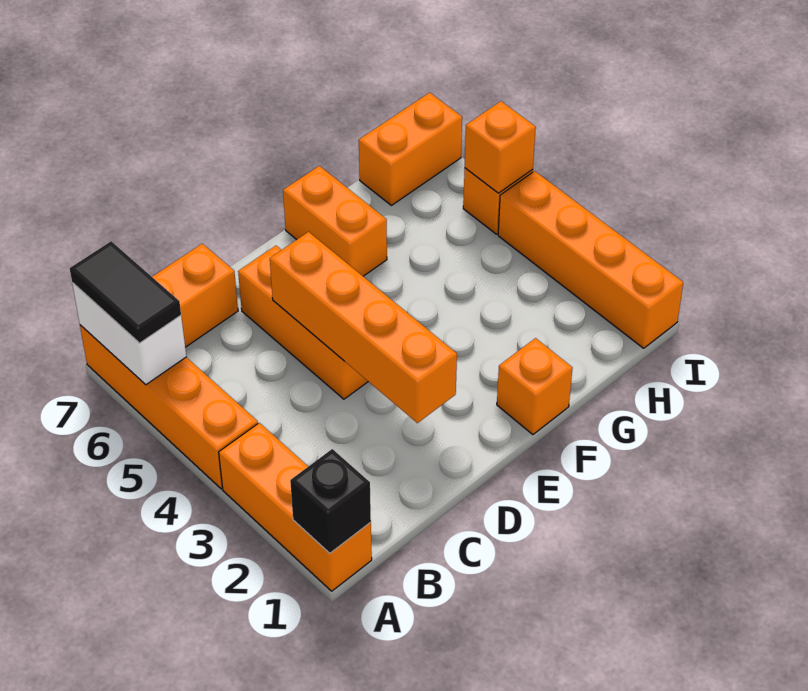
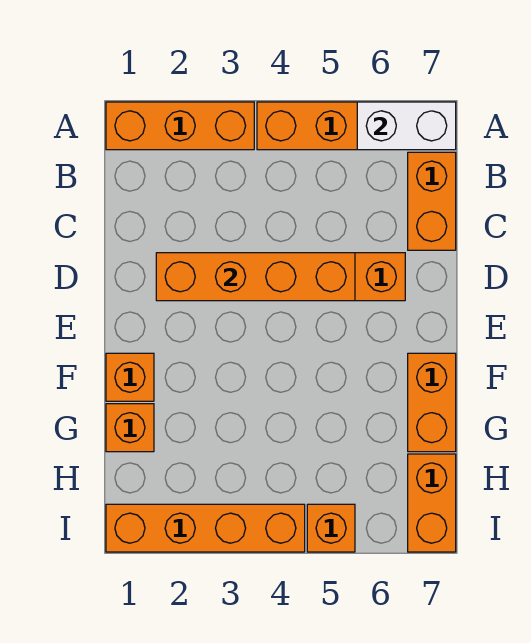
black brick A1 level 2 -> none
black tile A6:A7 level 3 -> none
orange brick F6:F7 level 1 -> orange brick F7:G7 level 1
orange brick I5 level 2 -> orange brick G1 level 1

